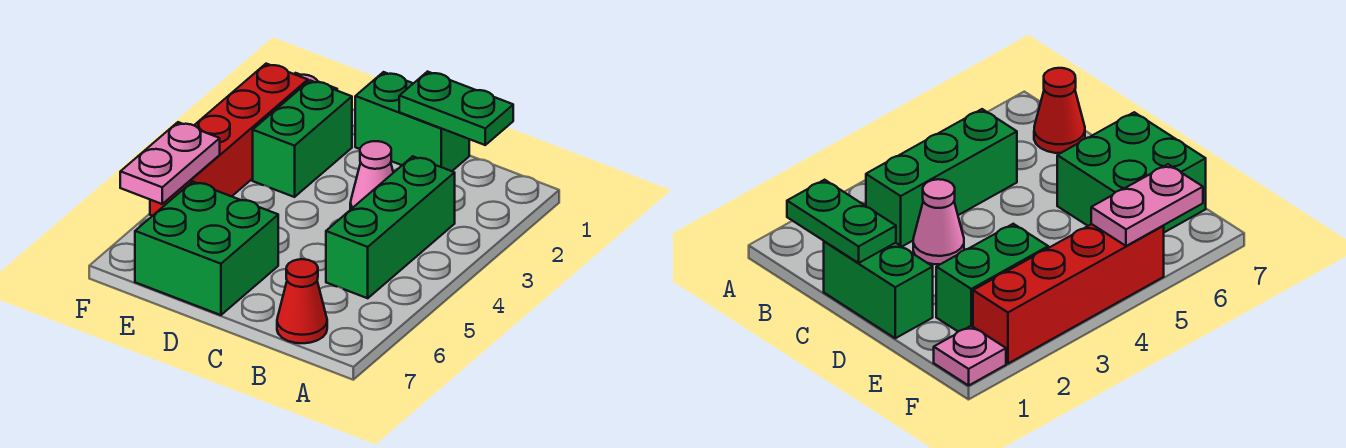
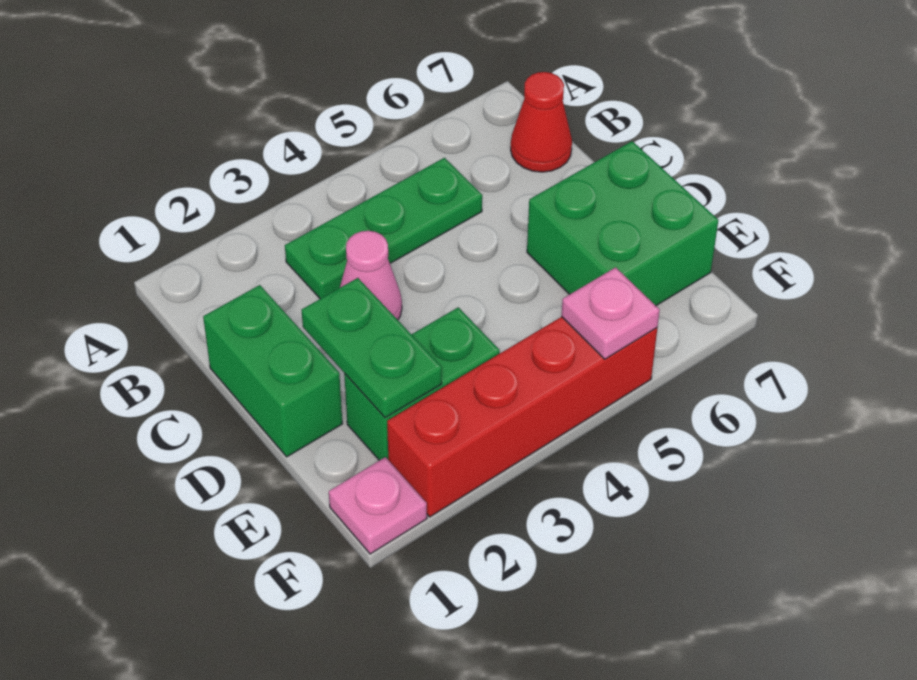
green plate B1:C1 level 2 -> green plate D2:E2 level 2
green brick B3:B5 level 1 -> green plate B3:B5 level 1
pink plate F5:F6 level 2 -> pink plate F5 level 2

